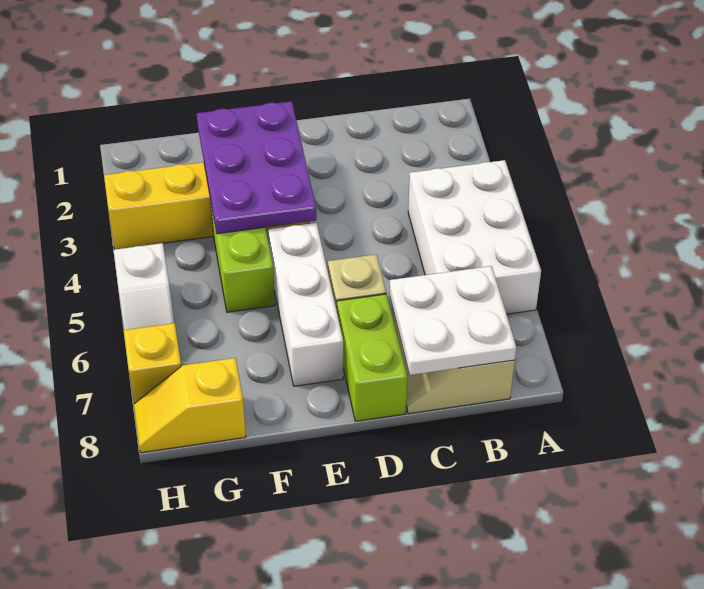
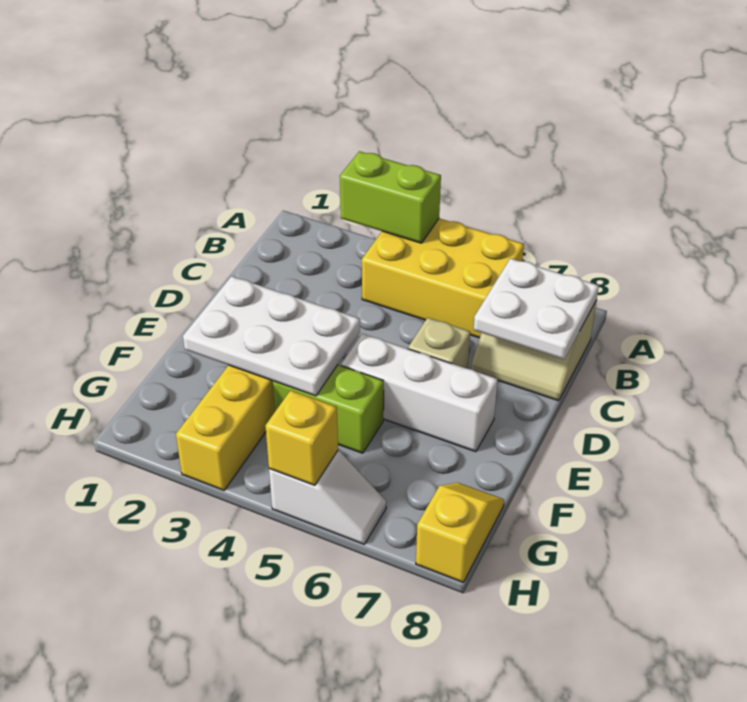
white brick A4:B6 level 1 -> yellow brick A4:B6 level 1
lime brick D7:D8 level 1 -> lime brick A3:A4 level 2
purple plate E2:F4 level 2 -> white plate E2:F4 level 2
yellow slope G8:H8 level 1 top G -> yellow slope G8:H8 level 1 top H
yellow brick H7 level 1 -> yellow brick H5 level 2

